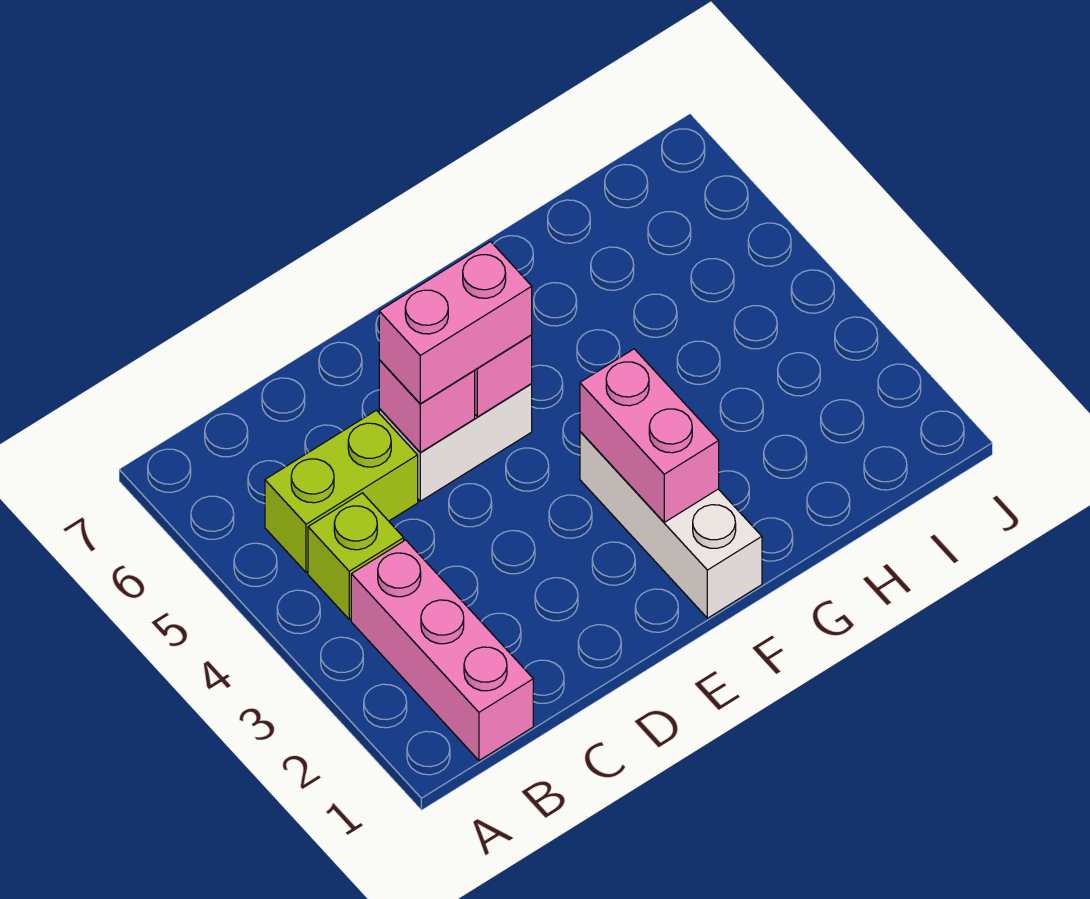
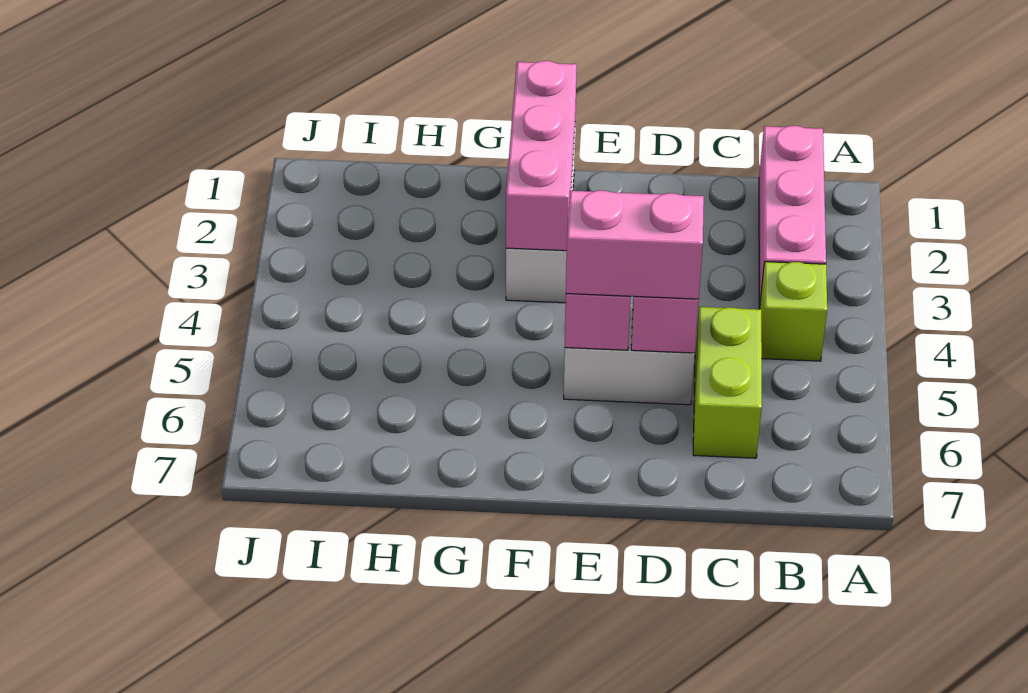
lime brick B5:C5 level 1 -> lime brick C5:C6 level 1
pink brick F2:F3 level 2 -> pink brick F1:F3 level 2

